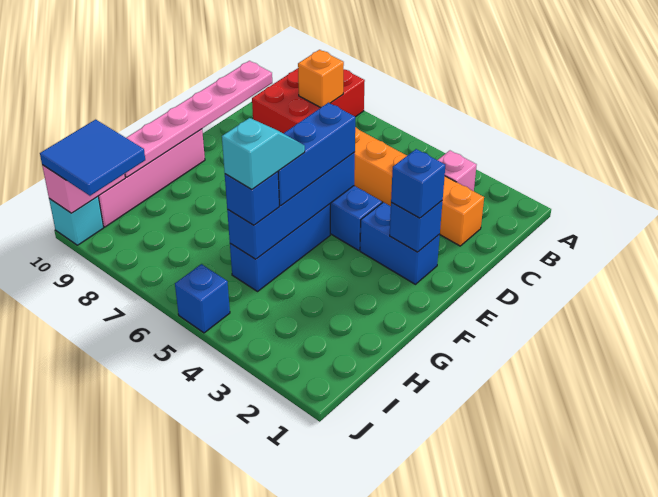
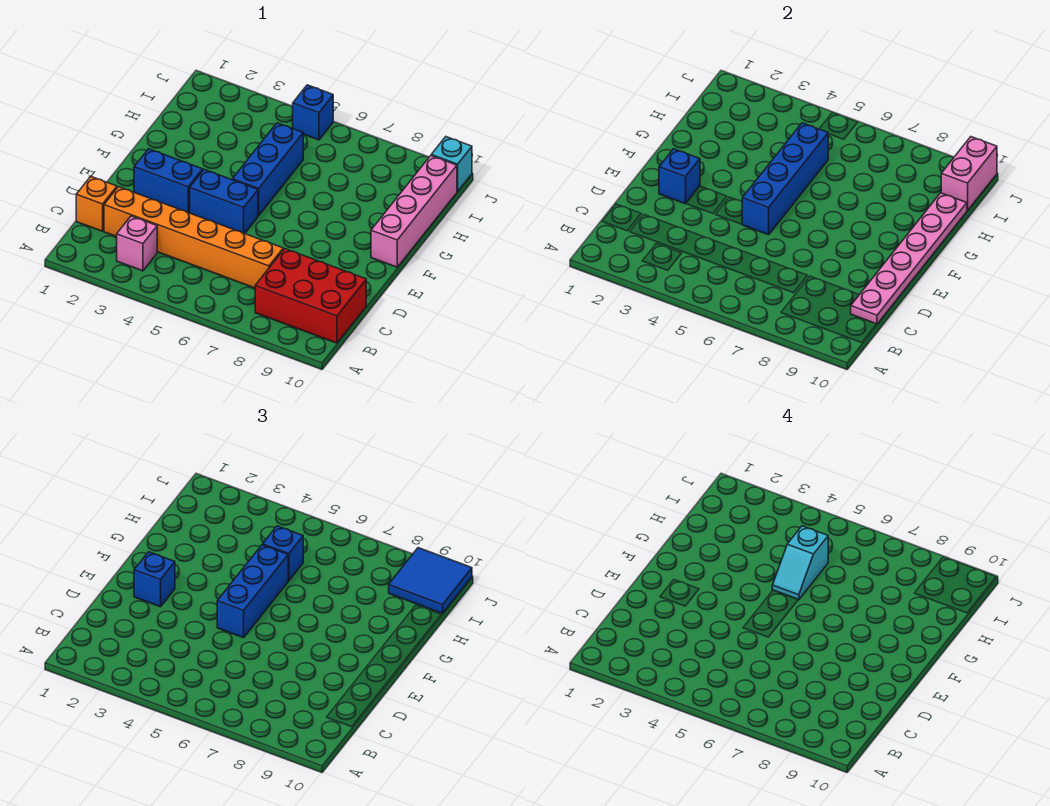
red brick A8:C9 level 1 -> red brick B8:C10 level 1
orange brick B8 level 2 -> orange brick C1 level 1

